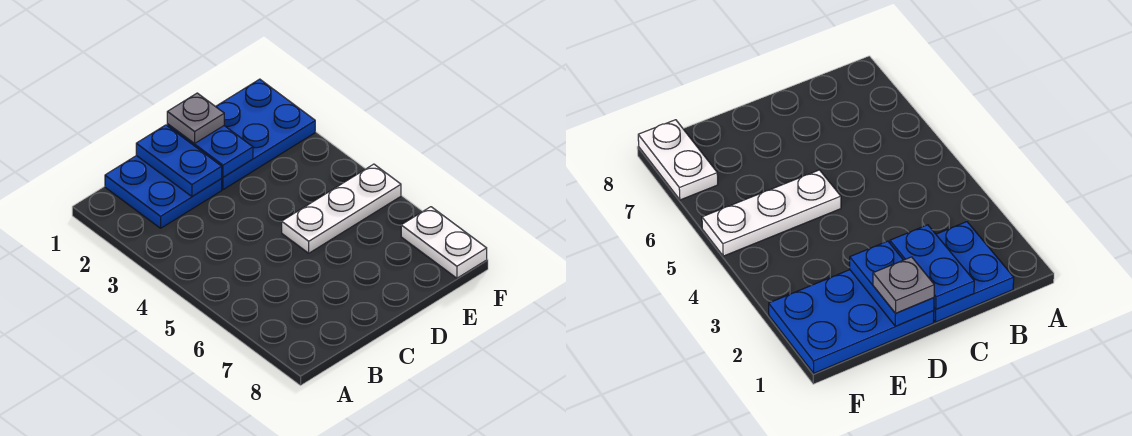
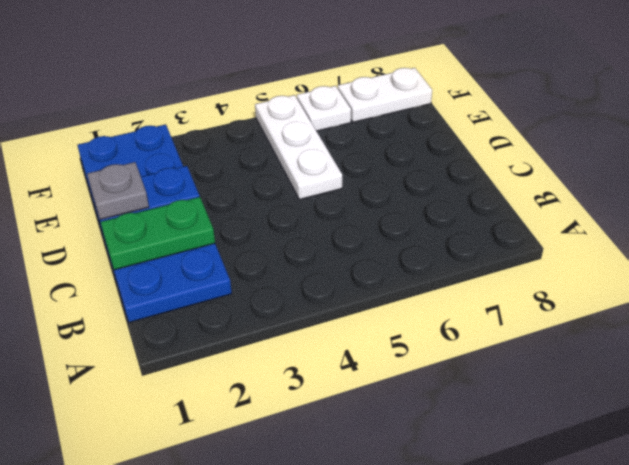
blue plate C1:C2 level 2 -> green plate C1:C2 level 2
none -> white plate F6 level 1

